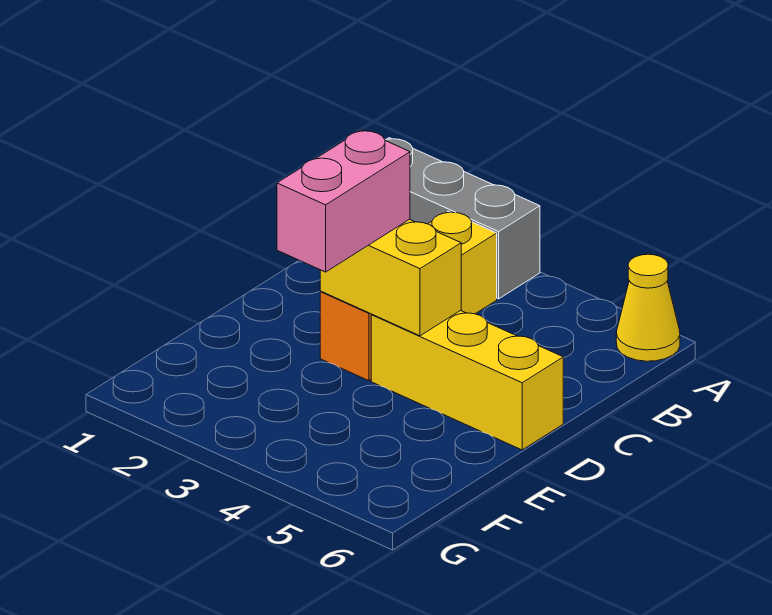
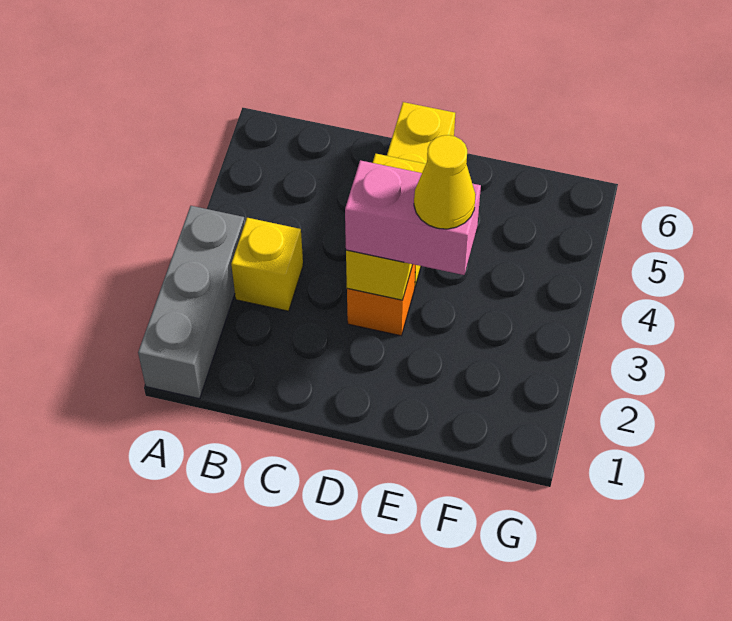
yellow cone A6 level 1 -> yellow cone E3 level 4

